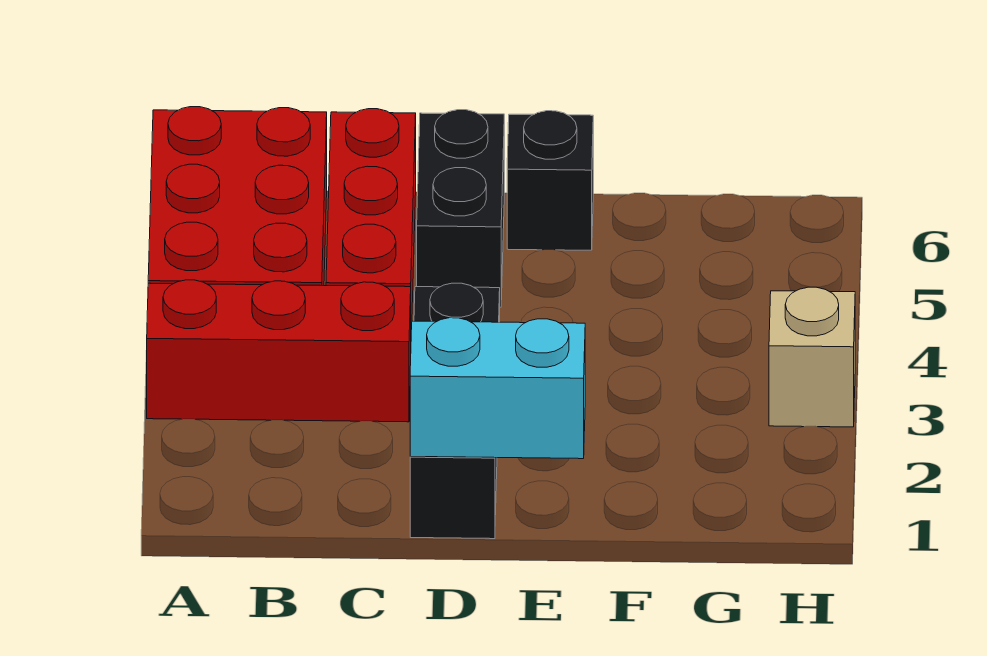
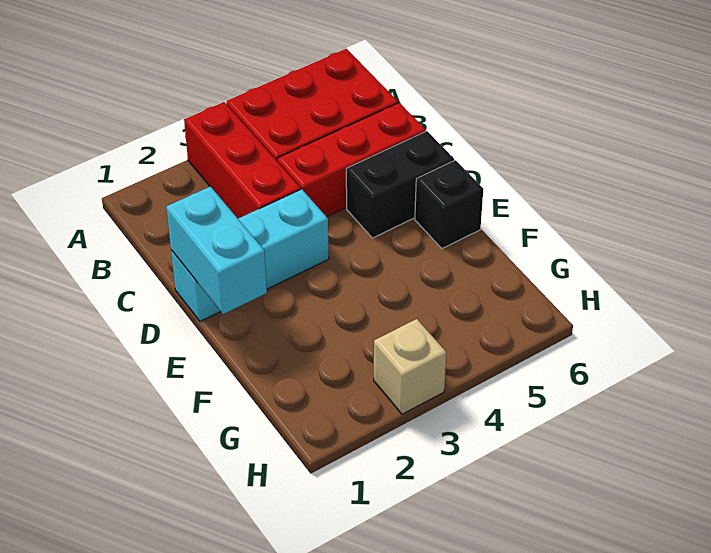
black brick D1:D3 level 1 -> cyan brick D1:D3 level 1

